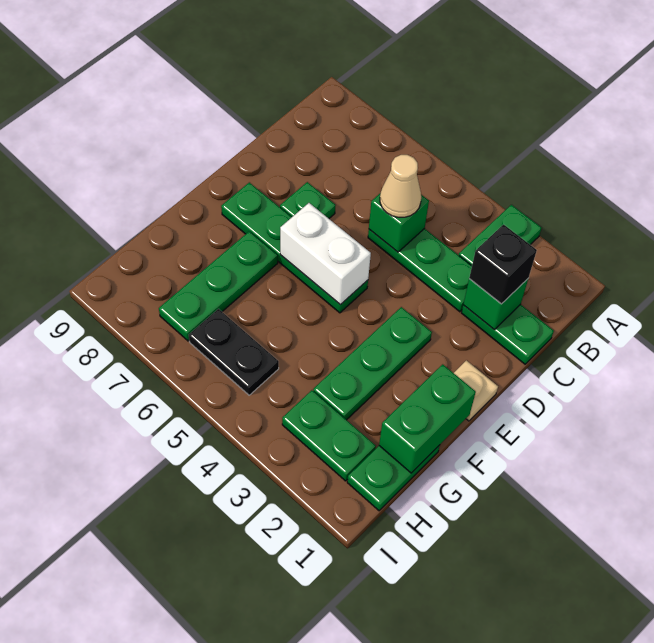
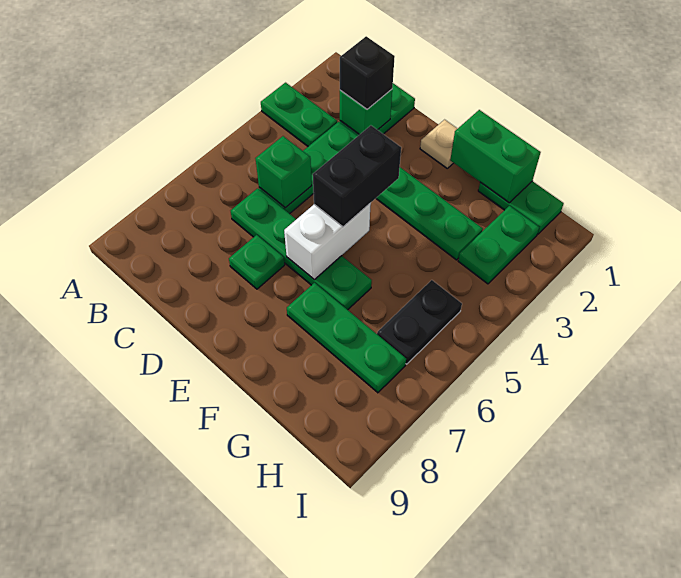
tan cone C5 level 3 -> none
none -> black brick E4:E5 level 3
green plate E5:E8 level 1 -> green plate C6:F6 level 1

